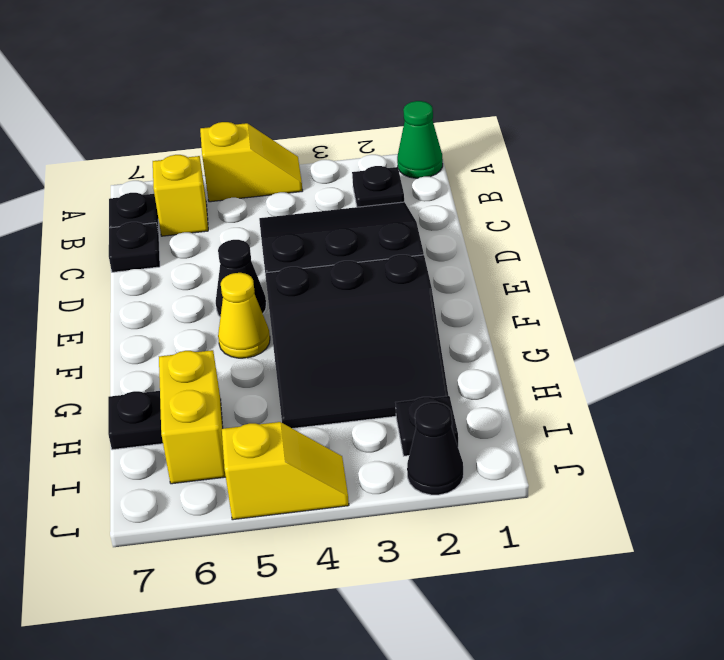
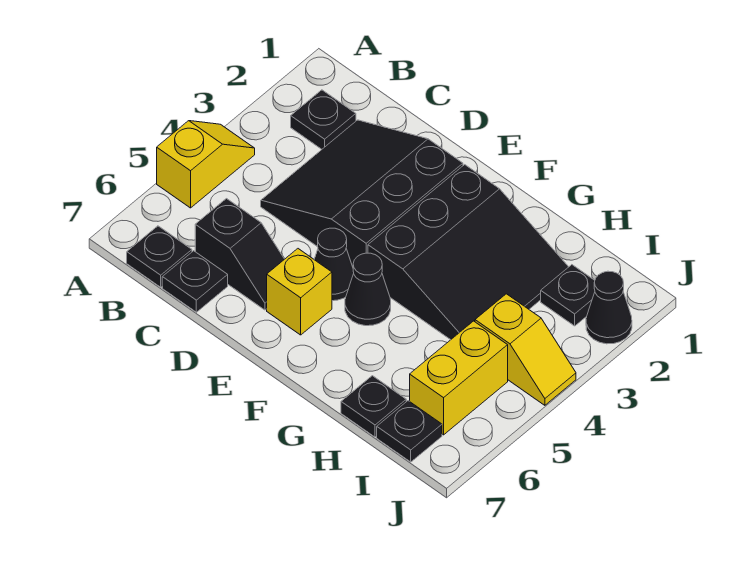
green cone A1 level 1 -> none
yellow brick B6 level 1 -> yellow brick E6 level 1
none -> black slope C6:D6 level 1 top C
yellow cone F5 level 1 -> black cone F5 level 1
yellow brick H6:I6 level 1 -> yellow brick I5:I6 level 1
none -> black plate I7 level 1
yellow slope J4:J5 level 1 top 5 -> yellow slope I4:J4 level 1 top I

